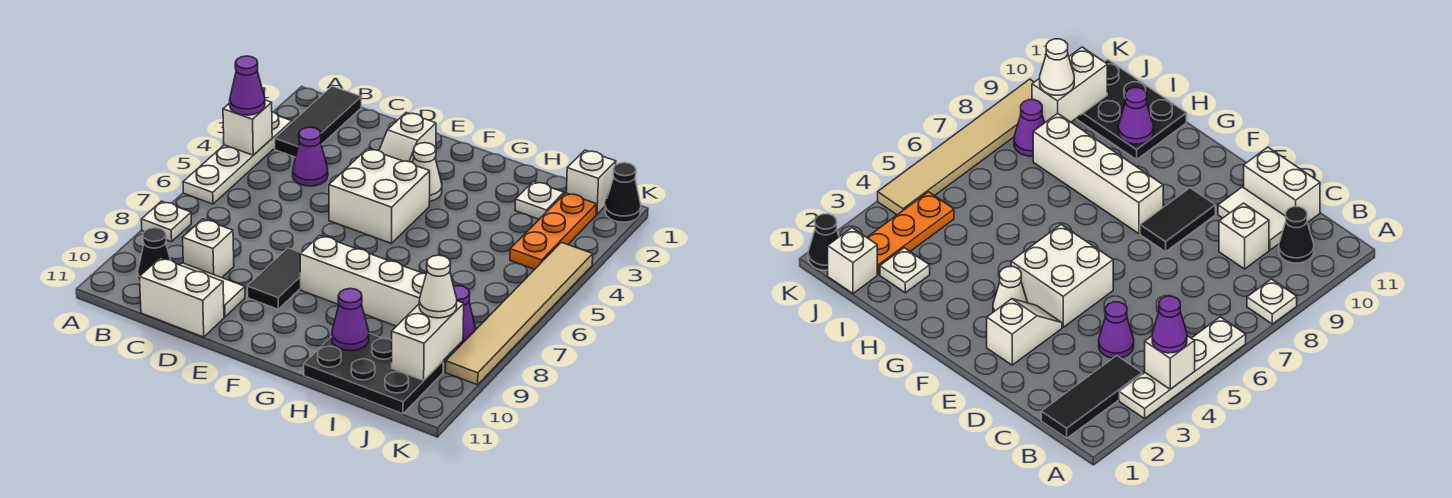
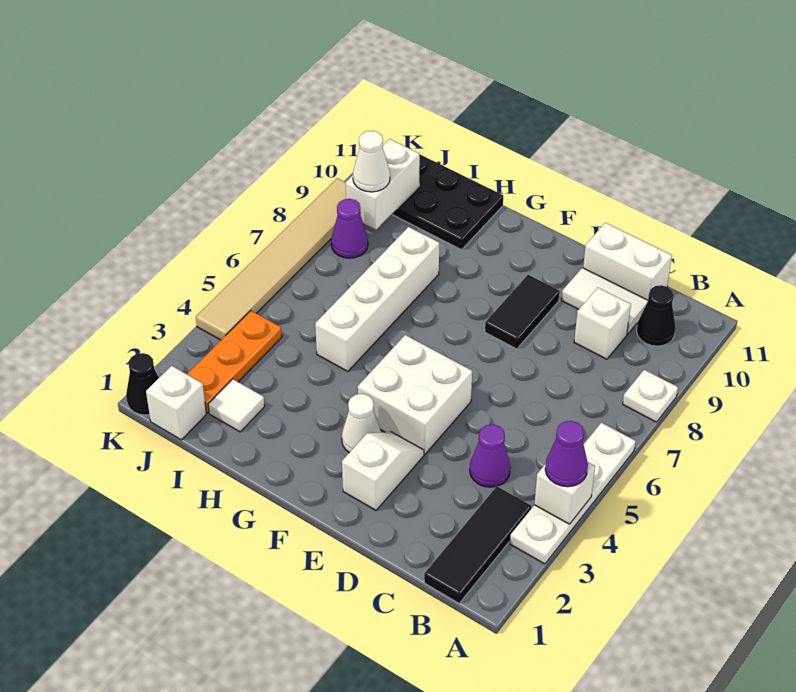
white brick F8:I8 level 1 -> white brick H5:H8 level 1
purple cone H10 level 2 -> none
white plate I2 level 1 -> white tile I2 level 1

